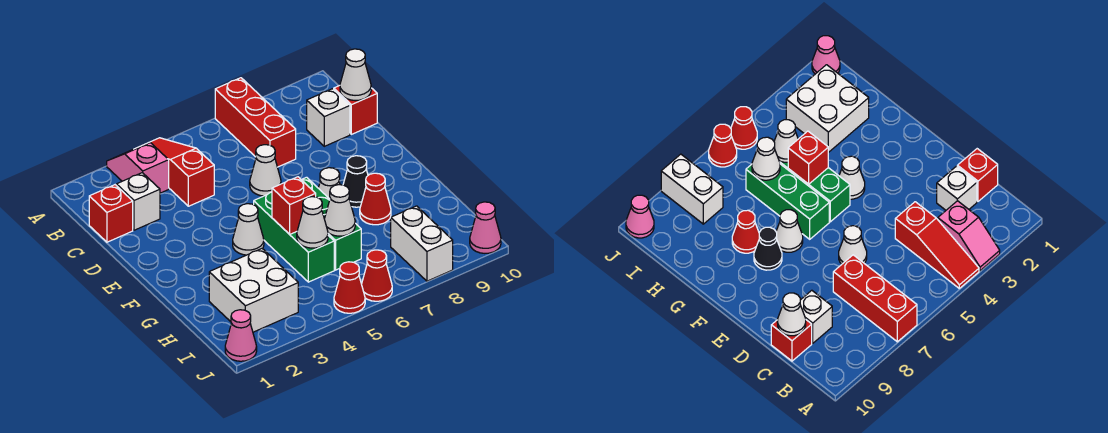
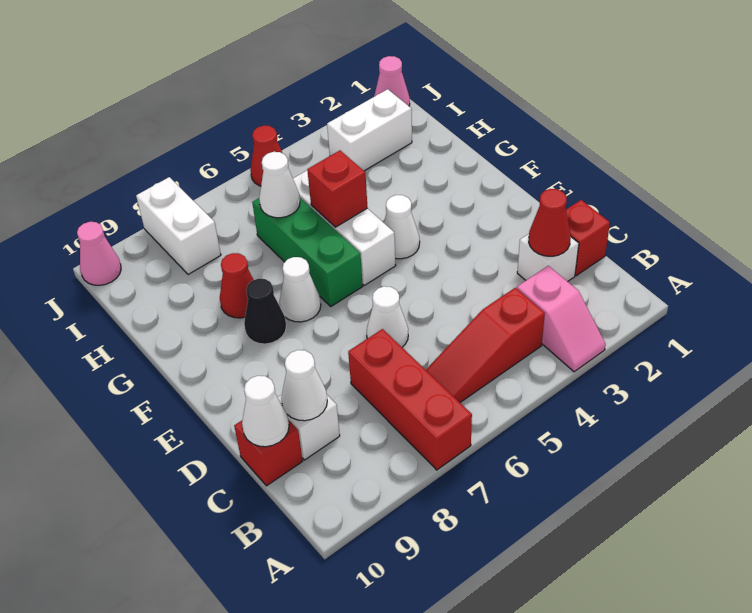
red slope A4:C4 level 1 top C -> red slope B4:B6 level 1 top 4
green brick F5:H5 level 1 -> white brick F5:H5 level 1
white brick H2:I3 level 1 -> white brick I2:I3 level 1
white cone H5 level 2 -> white cone C9 level 2
red cone J6 level 1 -> red cone C2 level 2

